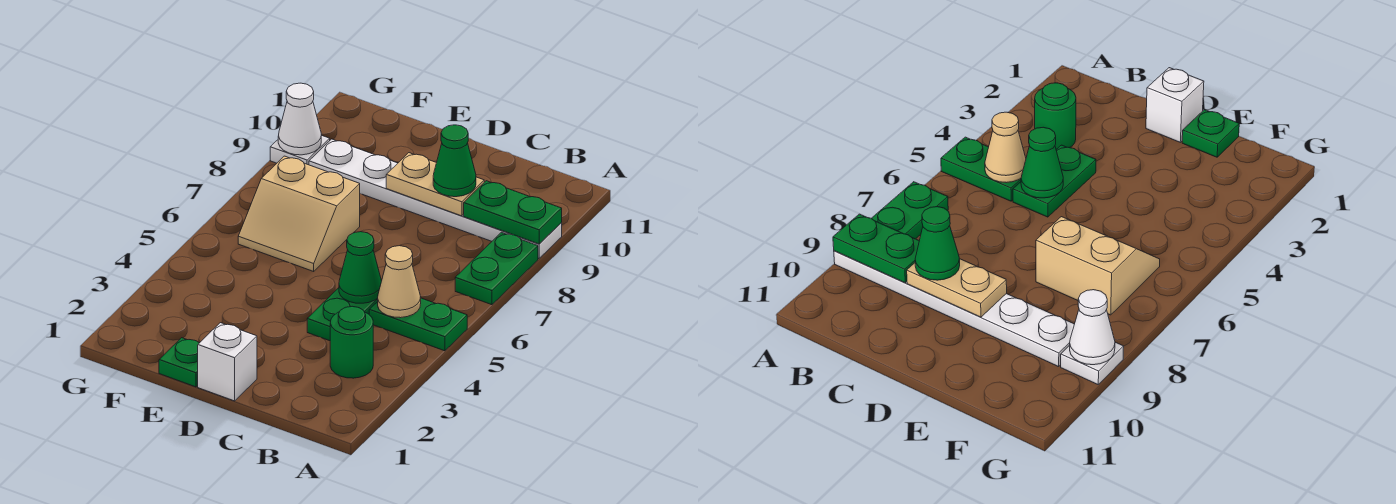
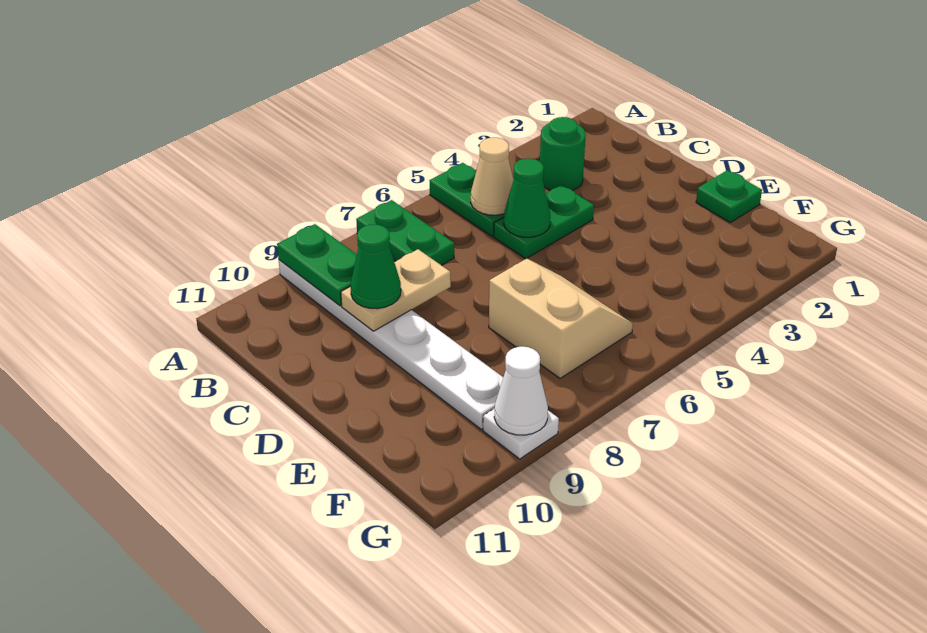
green plate A7:A8 level 1 -> green plate A7:B7 level 1
tan plate C9:D9 level 2 -> tan plate C8:C9 level 2
white brick D1 level 1 -> none

